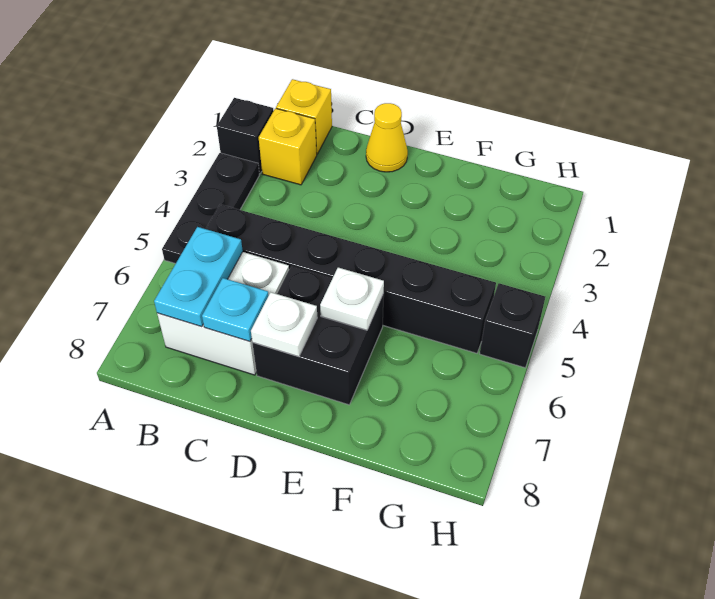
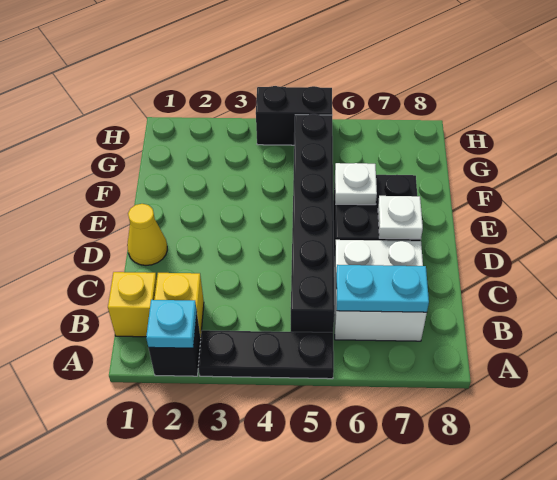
cyan plate C7 level 2 -> cyan plate A2 level 2
black brick H5 level 1 -> black brick H4:H5 level 1

